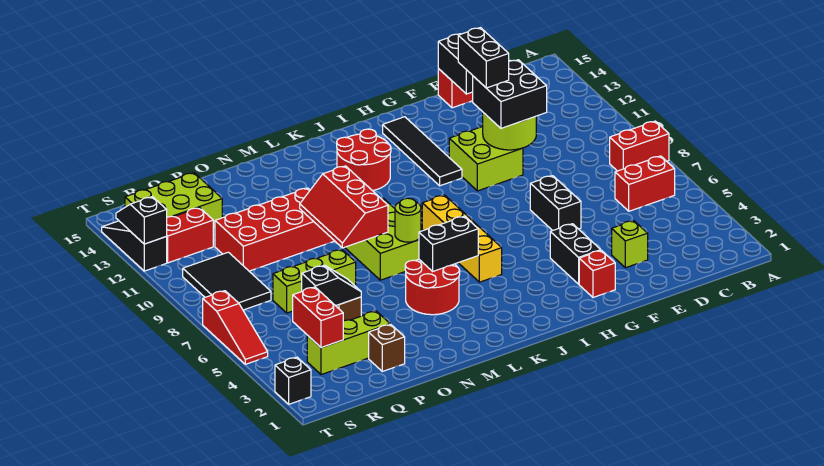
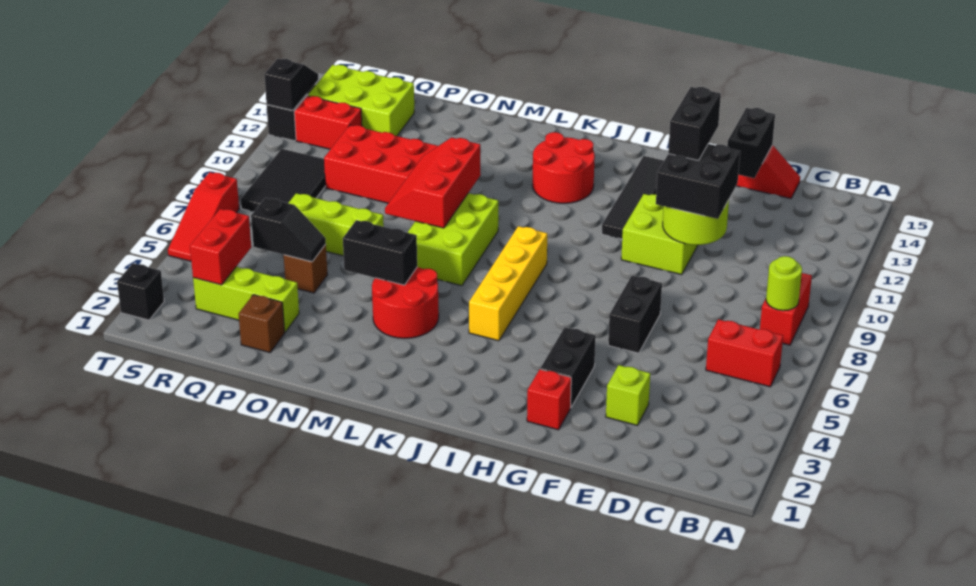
red brick A8:B8 level 1 -> red brick B8:B9 level 1
black brick K5:L5 level 2 -> black brick M5:N5 level 2
lime round brick L7 level 2 -> lime round brick B8 level 2

